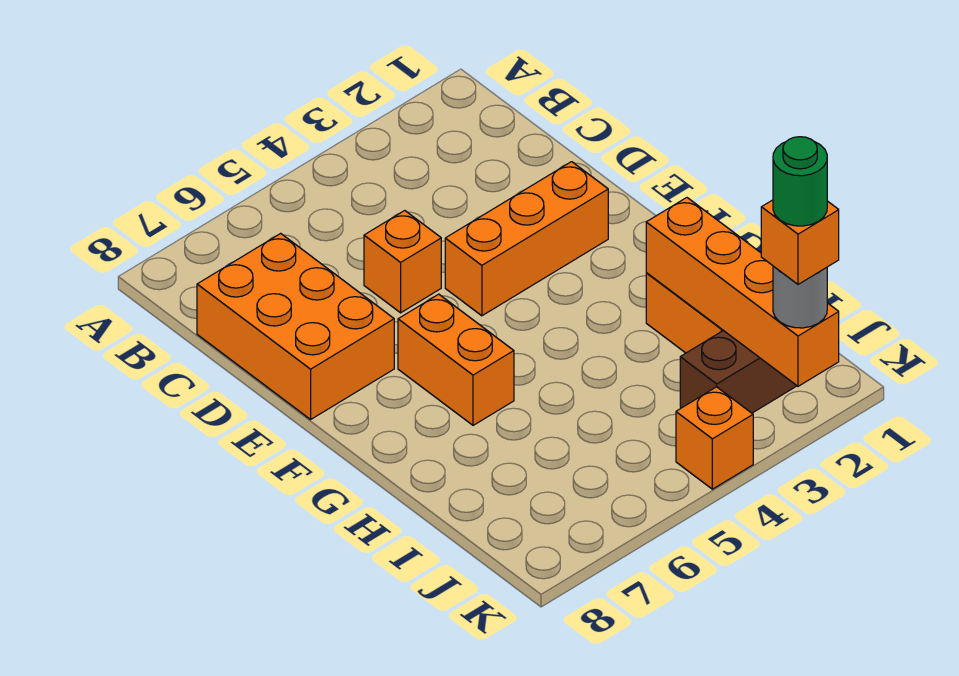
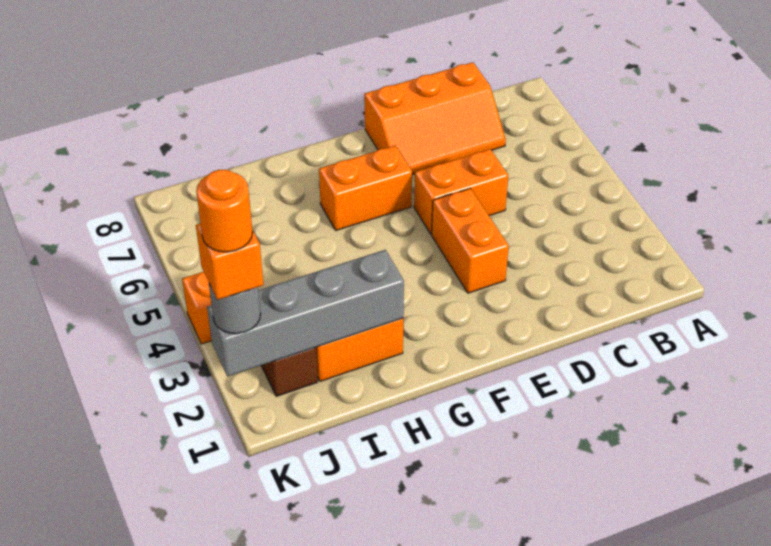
orange brick C7:E8 level 1 -> orange slope C7:E8 level 1 top 8
orange brick D5 level 1 -> orange brick D5:E5 level 1
orange brick E2:E4 level 1 -> orange brick E3:E4 level 1
orange brick H2:K2 level 2 -> grey brick H2:K2 level 2
green round brick K2 level 5 -> orange round brick K2 level 5

